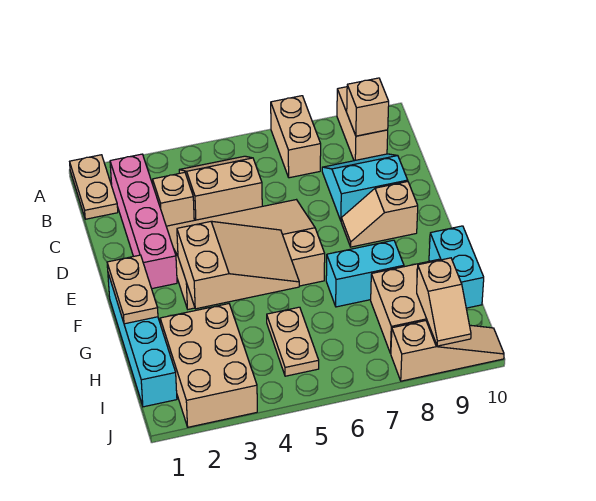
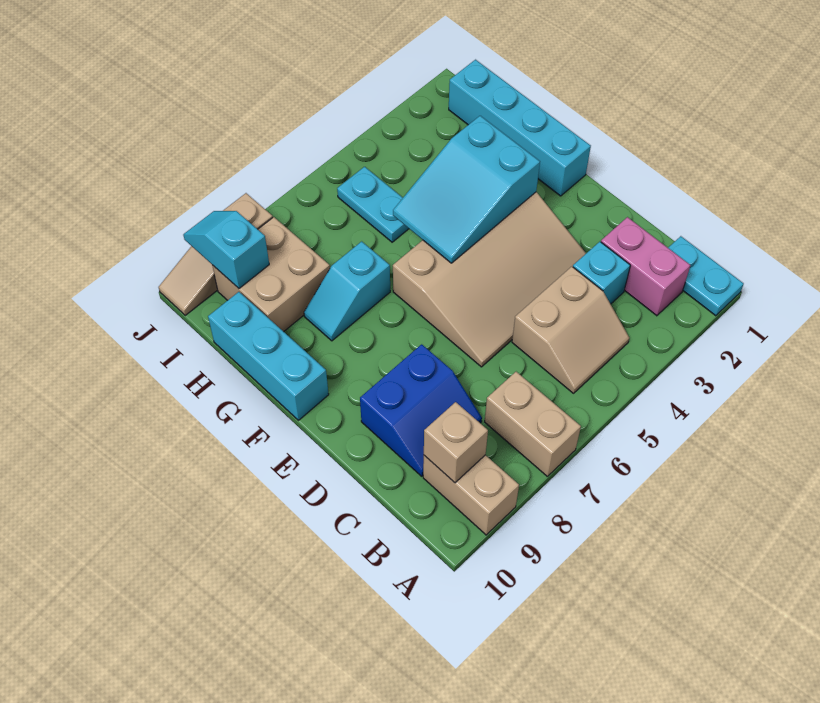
tan plate A1:B1 level 1 -> cyan plate A1:B1 level 1
pink brick B2:E2 level 1 -> pink brick B2:C2 level 1
tan brick C3 level 1 -> cyan brick C3 level 1
cyan slope C8:D9 level 1 top D -> blue slope C8:D9 level 1 top D
tan slope E8:E9 level 1 top 9 -> none
tan plate F1:G1 level 2 -> none
tan slope F3:G5 level 2 top 3 -> cyan slope F3:G5 level 2 top 3
cyan brick G7:G8 level 1 -> cyan slope G7:G8 level 1 top 7
cyan brick G10:H10 level 1 -> cyan brick F10:H10 level 1
tan brick H2:J3 level 1 -> none
tan plate H5:I5 level 1 -> cyan plate H5:I5 level 1
tan slope I9:J9 level 2 top I -> cyan slope I9:J9 level 2 top I

